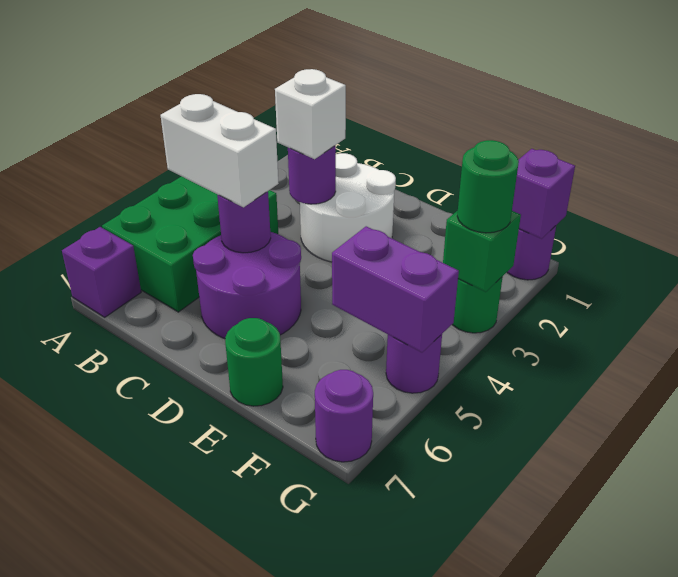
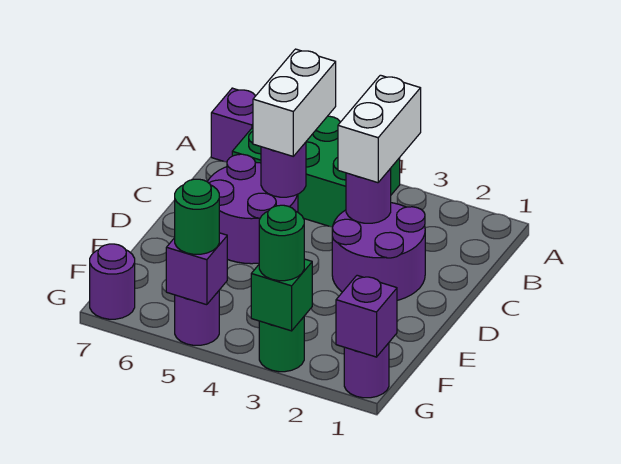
white round brick C2:D3 level 1 -> purple round brick C2:D3 level 1
white brick C3 level 3 -> white brick B3:C3 level 3
green round brick E7 level 1 -> green round brick G5 level 3
purple brick F5:G5 level 2 -> purple brick G5 level 2

